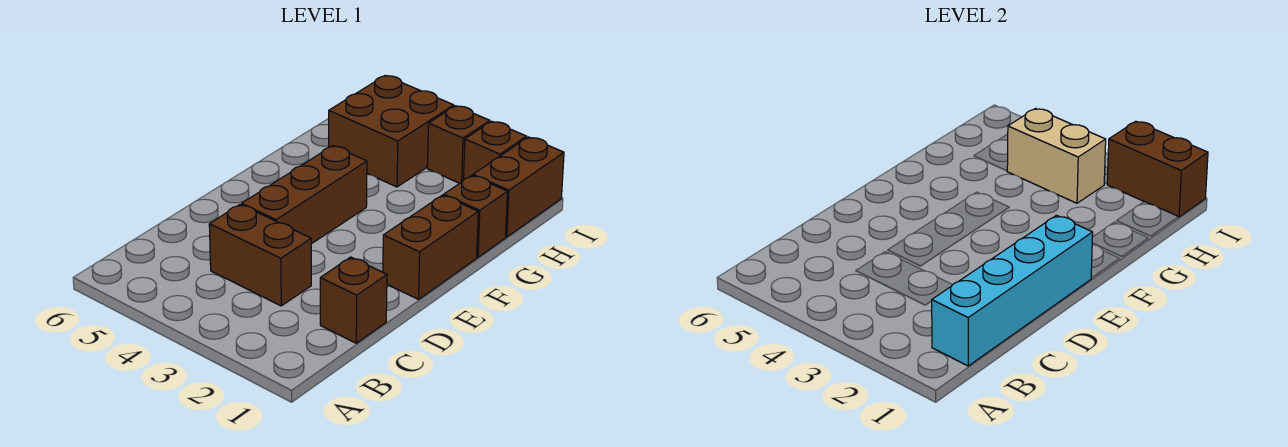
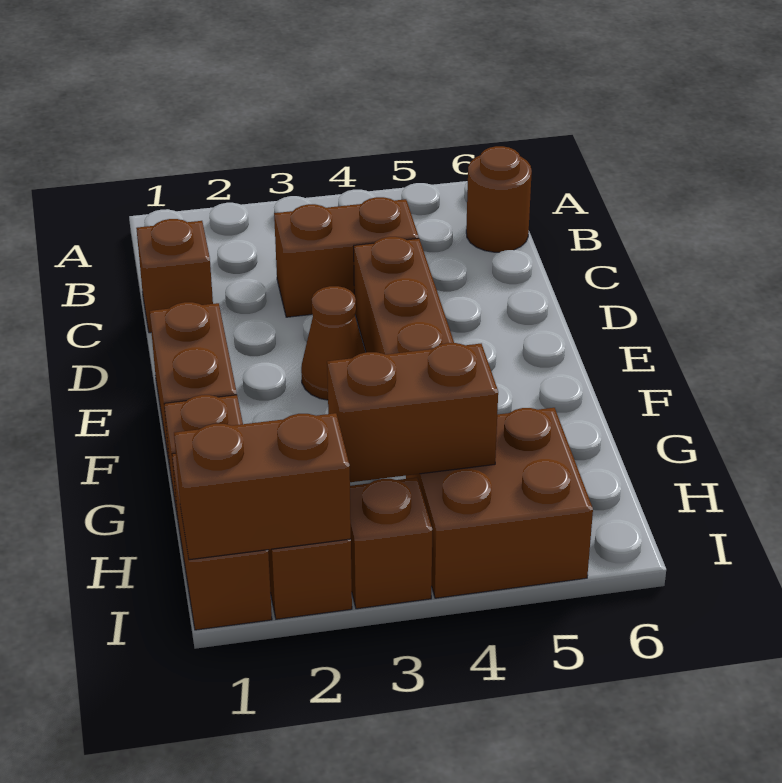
cyan brick B1:E1 level 2 -> none
none -> brown round brick B6 level 1
none -> brown cone E3 level 1
tan brick H3:H4 level 2 -> brown brick H3:H4 level 2

